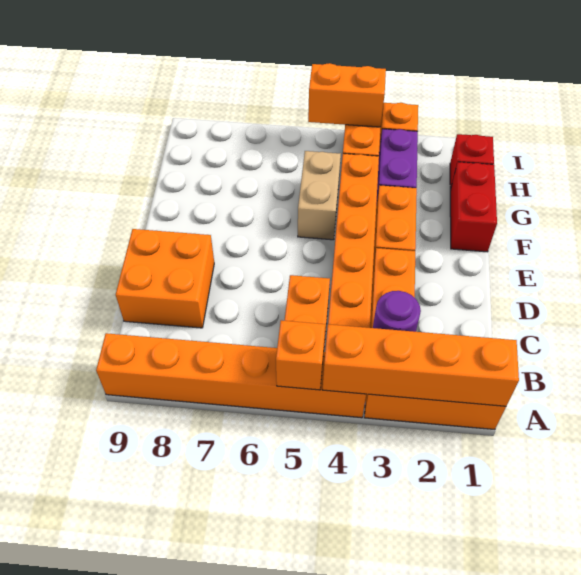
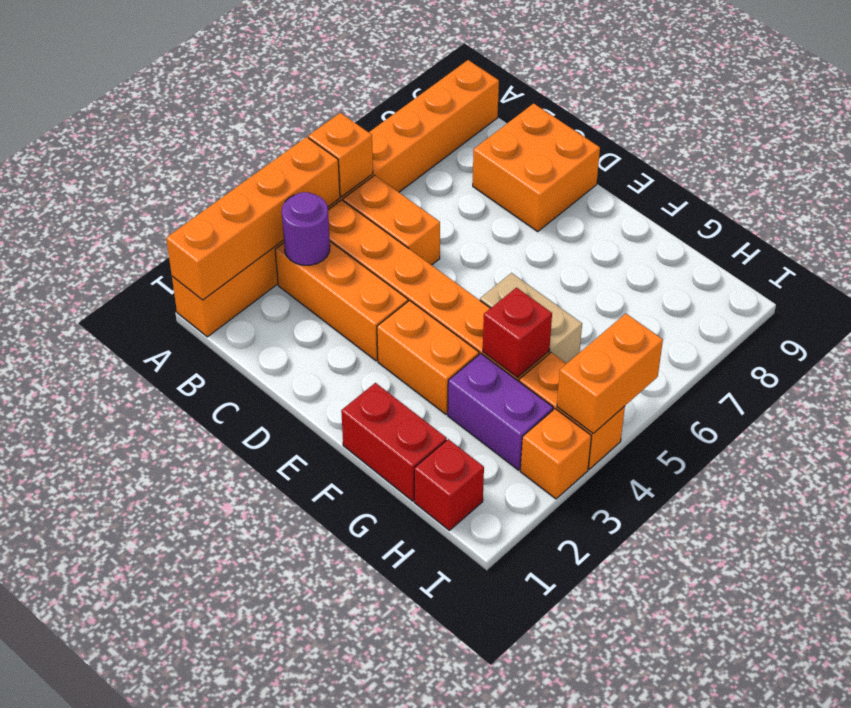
none -> red brick G4 level 2

